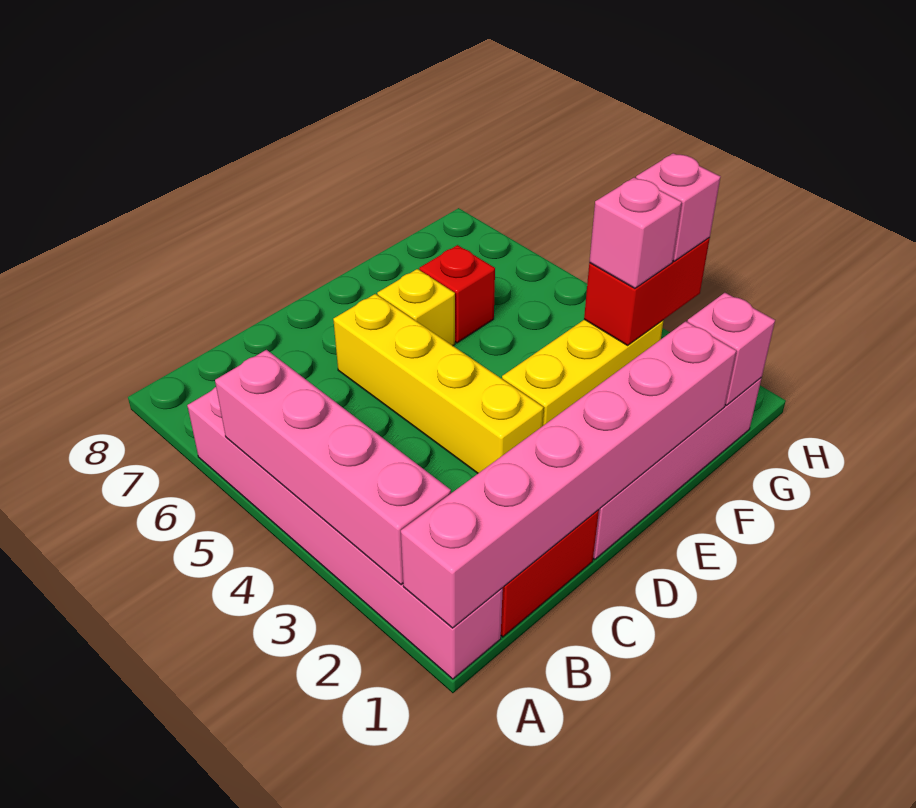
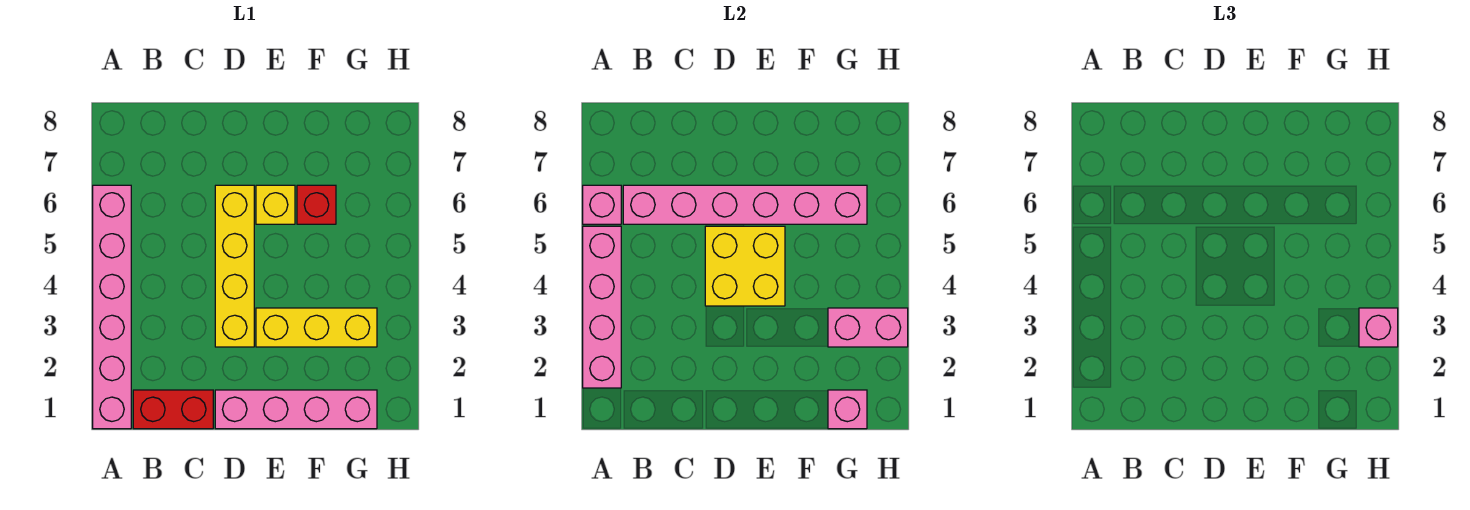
pink brick A1:F1 level 2 -> pink brick B6:G6 level 2
none -> yellow brick D4:E5 level 2
red brick G3:H3 level 2 -> pink brick G3:H3 level 2
pink brick G3 level 3 -> pink brick A6 level 2

